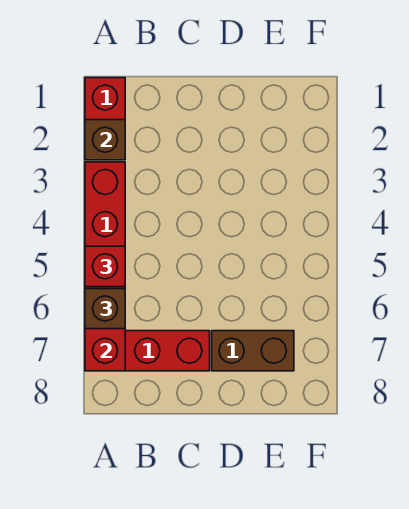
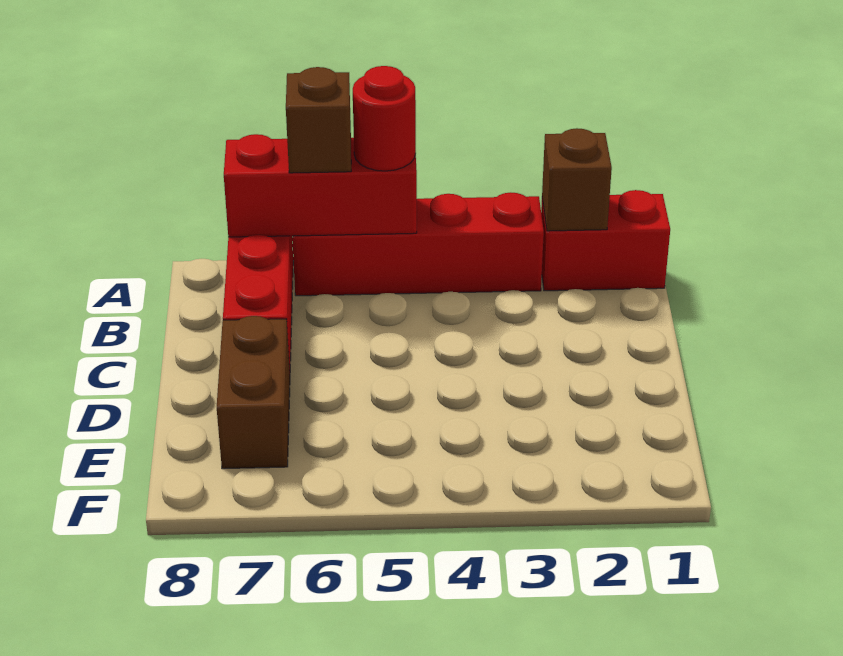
red brick A5 level 3 -> red round brick A5 level 3

